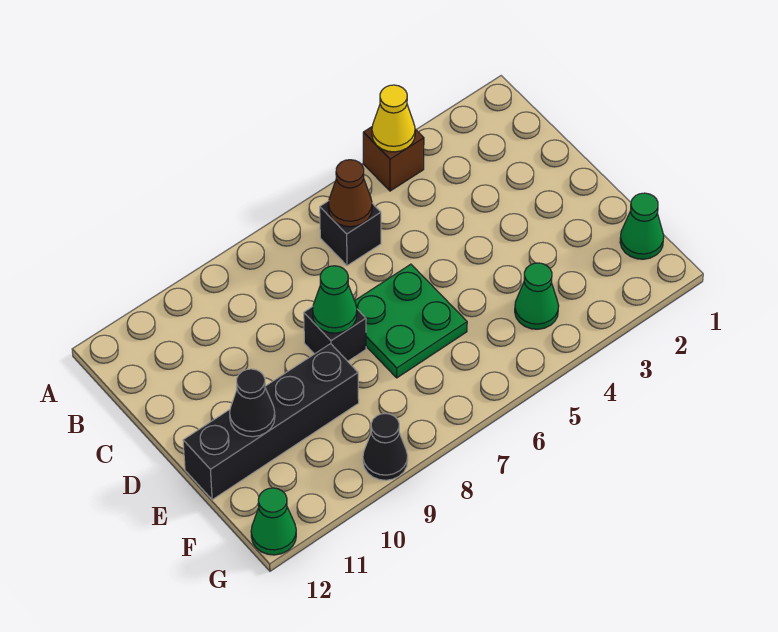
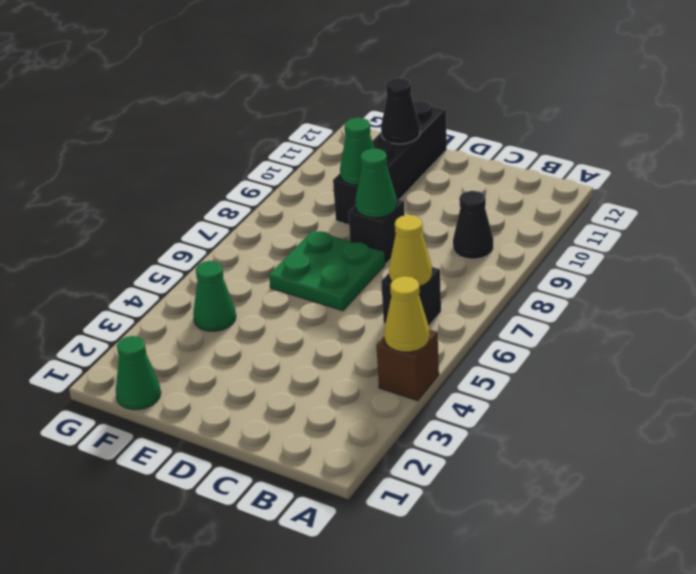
brown cone B6 level 2 -> yellow cone B6 level 2
black cone G9 level 1 -> black cone B9 level 1
green cone G12 level 1 -> green cone E9 level 2

